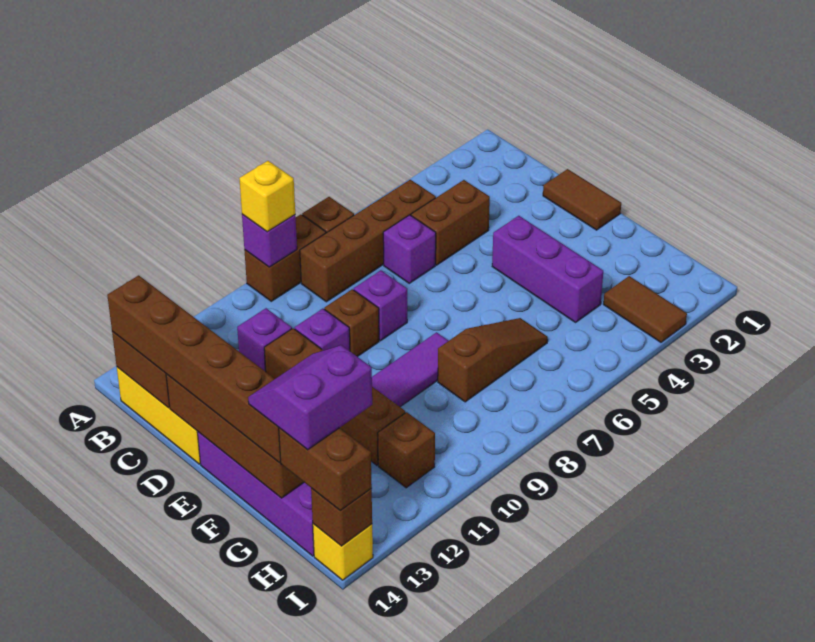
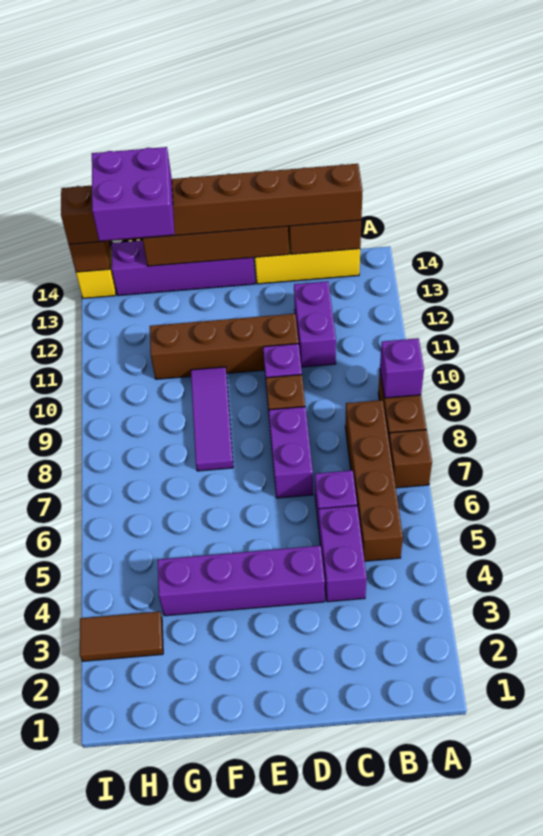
yellow brick A9 level 3 -> none
brown brick C4:C5 level 1 -> purple brick C4:C5 level 1
purple brick C11 level 1 -> purple brick C11:C12 level 1
brown tile D1:E1 level 1 -> none
purple brick D8 level 1 -> purple brick D7:D8 level 1
purple brick E4:G4 level 1 -> purple brick D4:G4 level 1
brown slope G6:G8 level 1 top 8 -> none
purple slope G13:H14 level 4 top H -> purple brick G13:H14 level 4
brown brick H11 level 1 -> none

